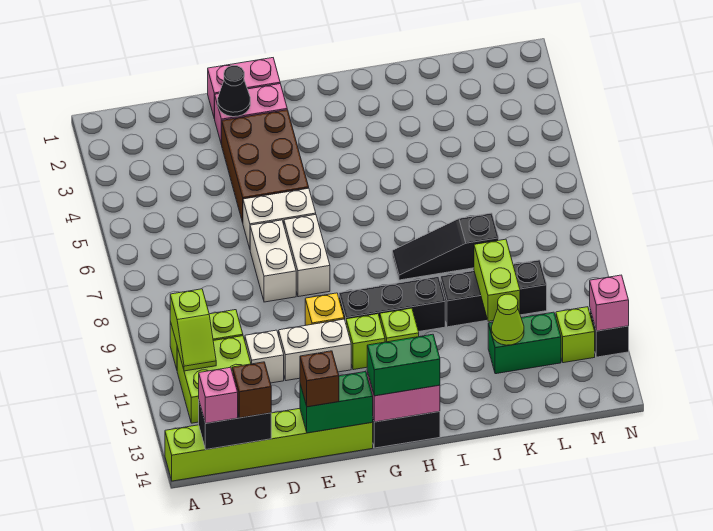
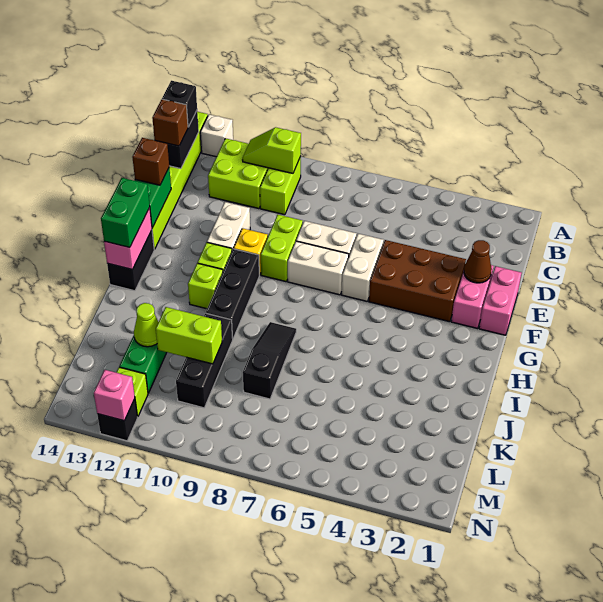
pink brick B14 level 3 -> black brick B14 level 3
white brick D11 level 1 -> white brick A13 level 1
black cone E2 level 2 -> brown cone E2 level 2
none -> lime brick E9:F9 level 1

